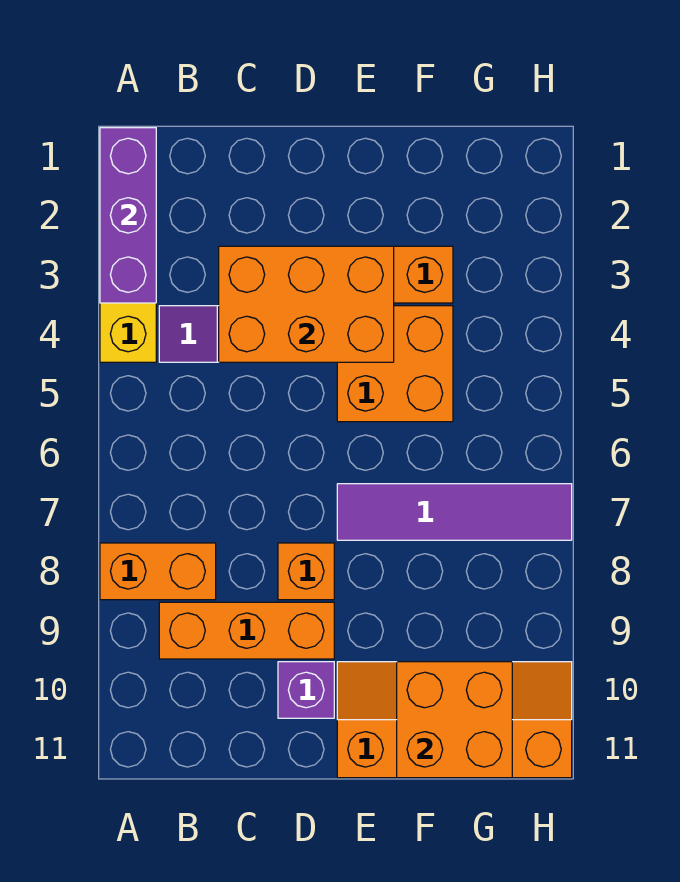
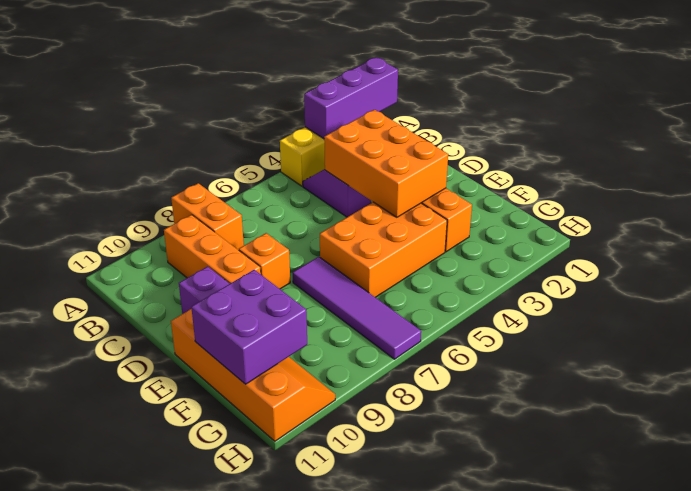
orange brick E4:F5 level 1 -> orange brick E4:F6 level 1
orange brick F10:G11 level 2 -> purple brick F10:G11 level 2

